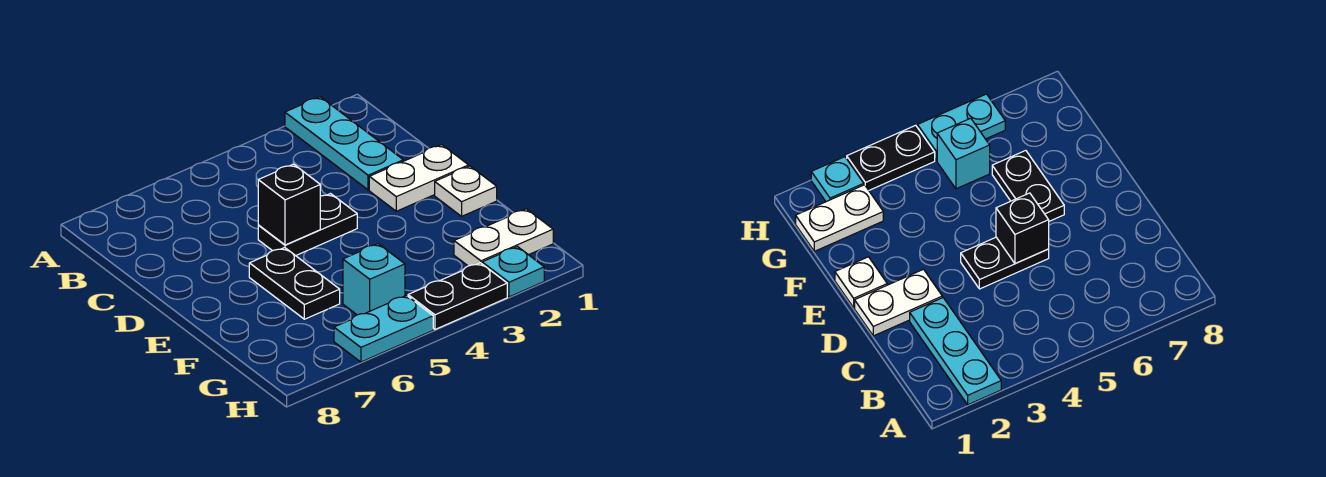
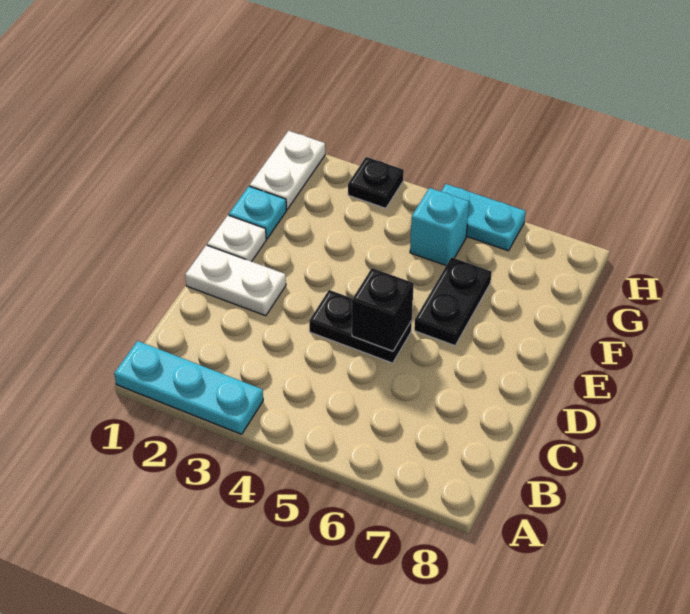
cyan plate A2:C2 level 1 -> cyan plate A1:A3 level 1
white plate G1:G2 level 1 -> white plate G1:H1 level 1
cyan plate H2 level 1 -> cyan plate F1 level 1
black plate H3:H4 level 1 -> black plate H3 level 1

